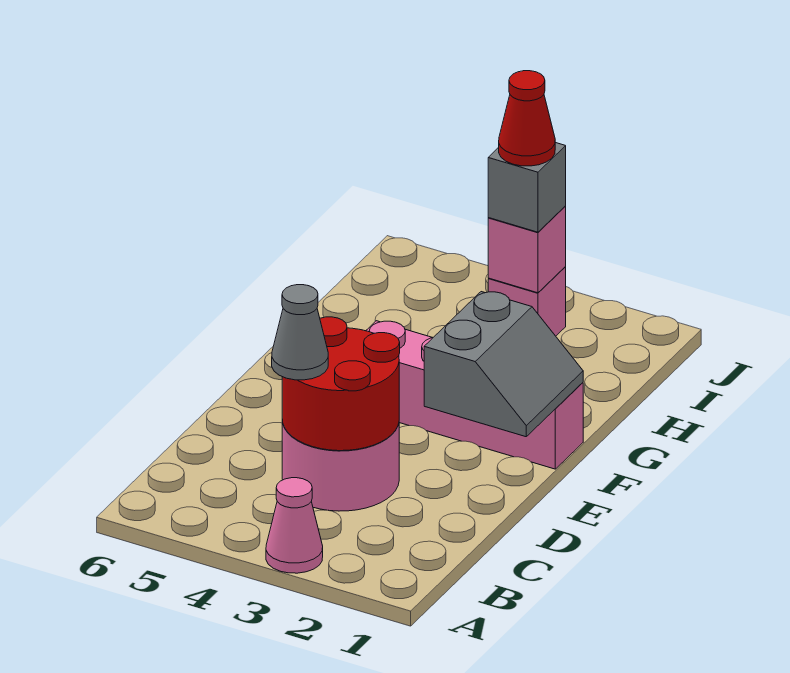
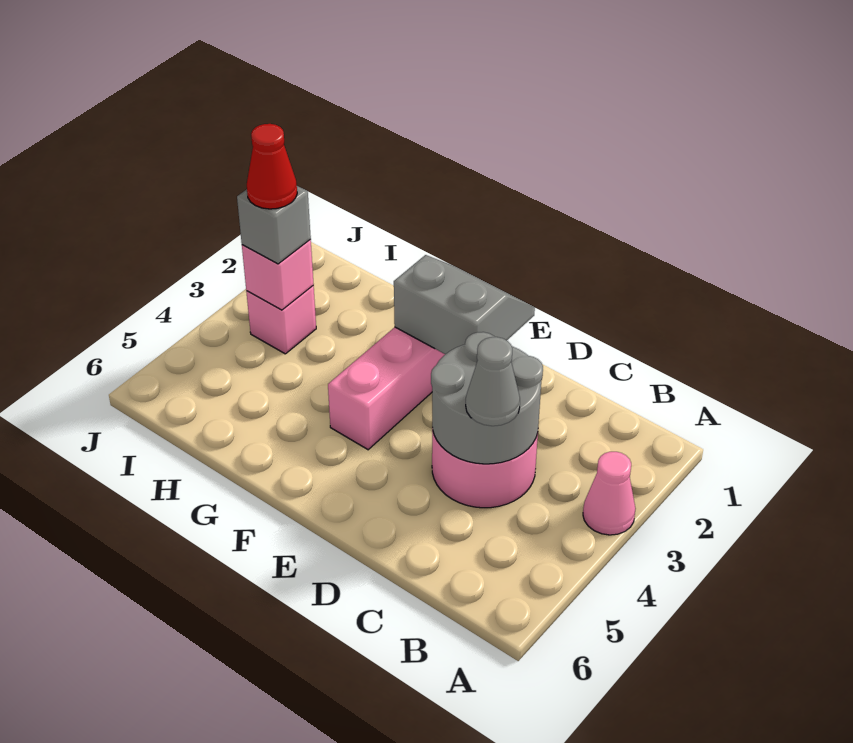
red round brick C3:D4 level 2 -> grey round brick C3:D4 level 2

